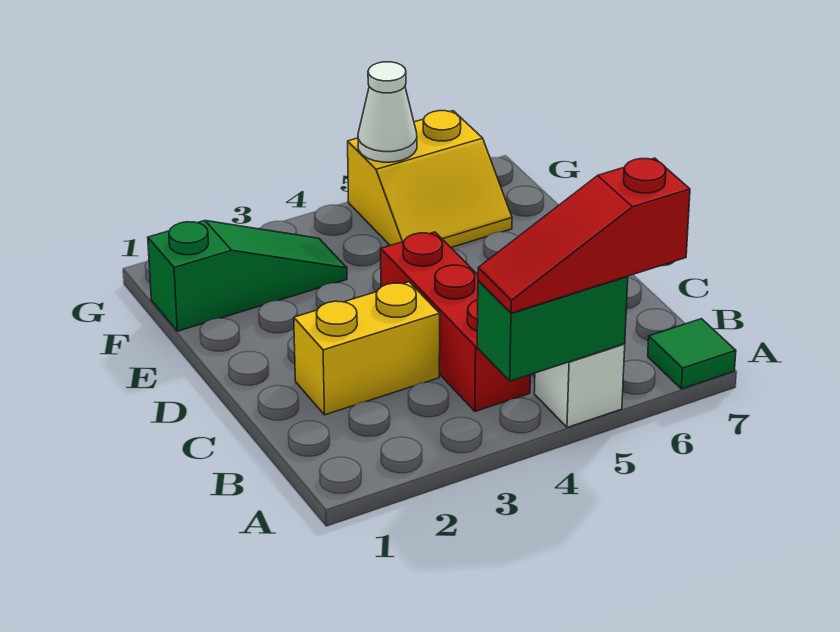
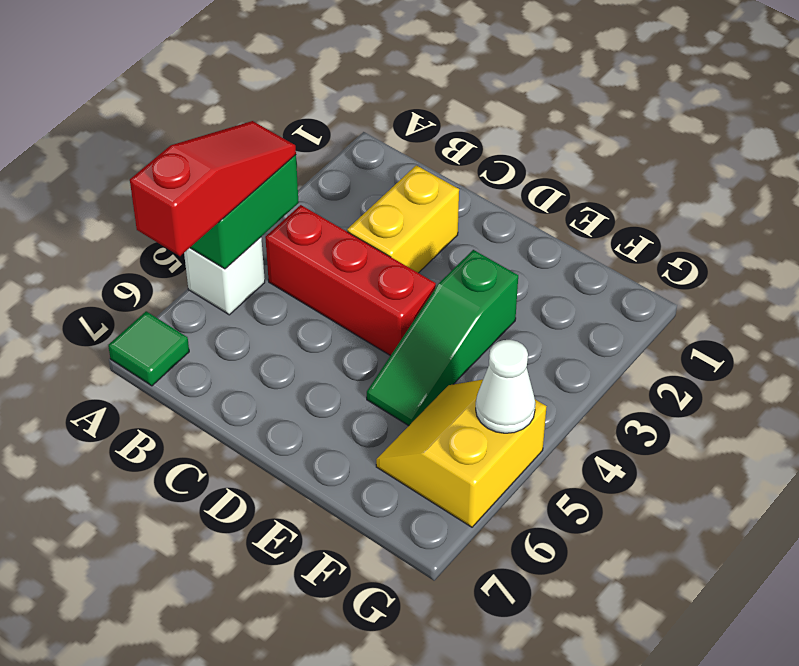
green slope F1:F3 level 1 top 1 -> green slope E3:E5 level 1 top 3

